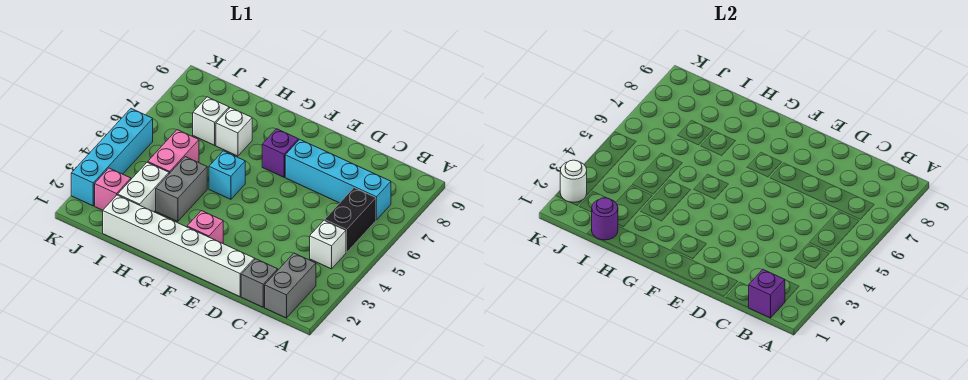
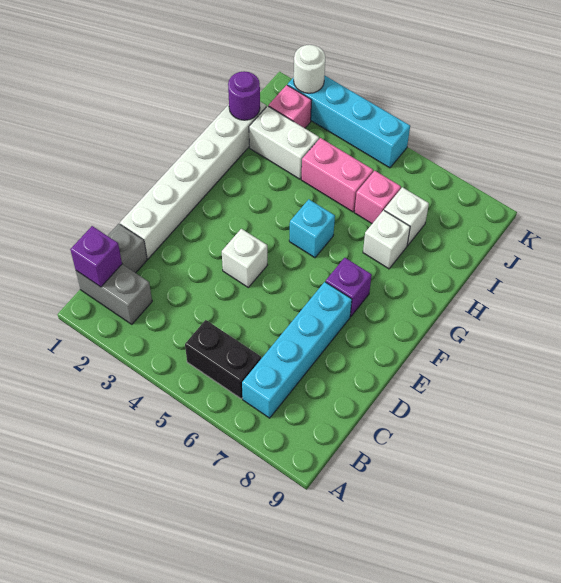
white brick B4 level 1 -> white brick E4 level 1
pink brick F2 level 1 -> pink brick I6 level 1
grey brick H3:H4 level 1 -> none

